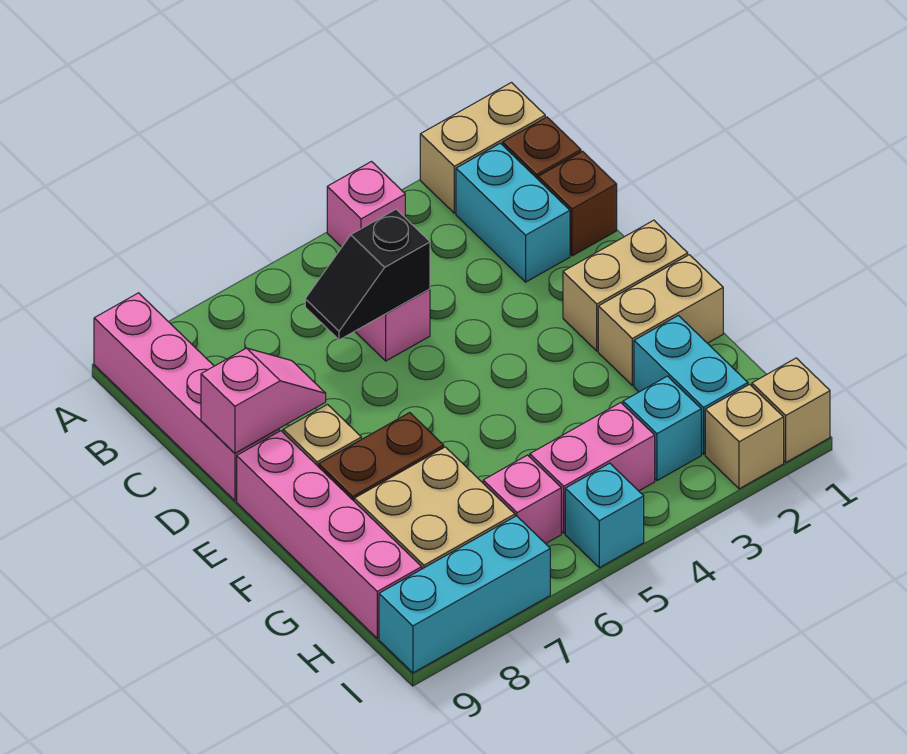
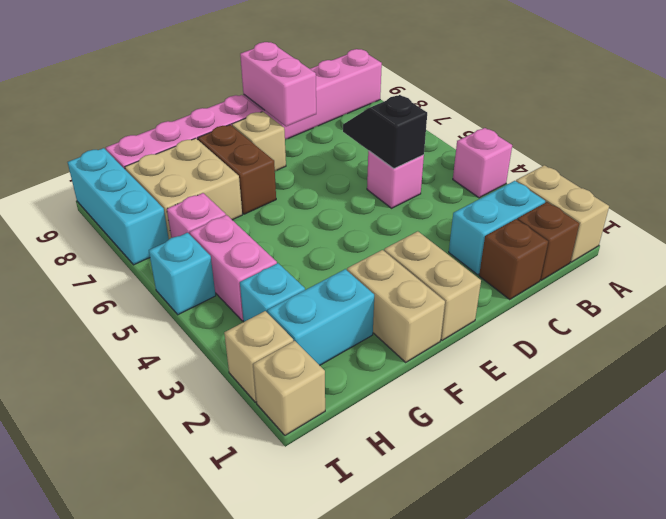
pink slope D8:D9 level 2 top 9 -> pink brick D8:D9 level 2

